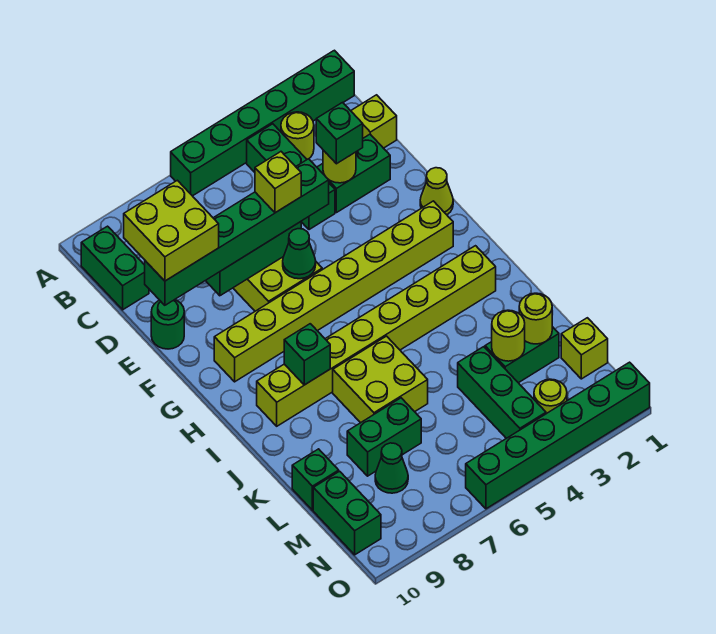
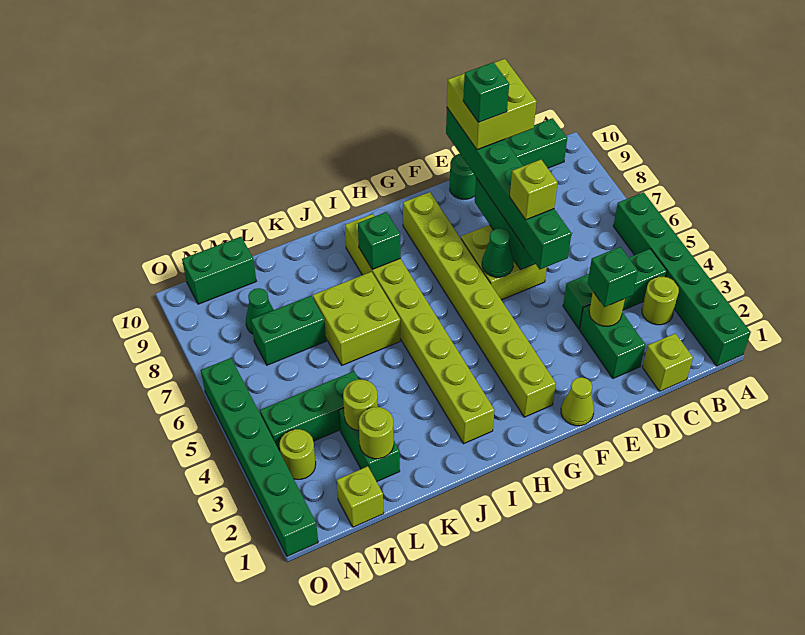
green brick L7:L8 level 1 -> green brick L7:M7 level 1
green brick L10 level 1 -> green brick E9 level 5

